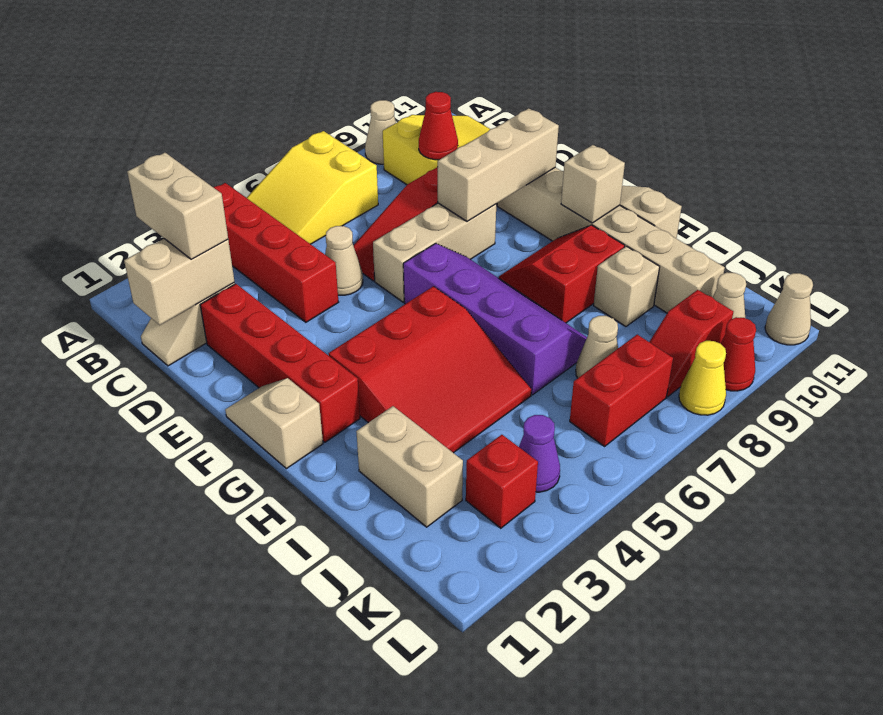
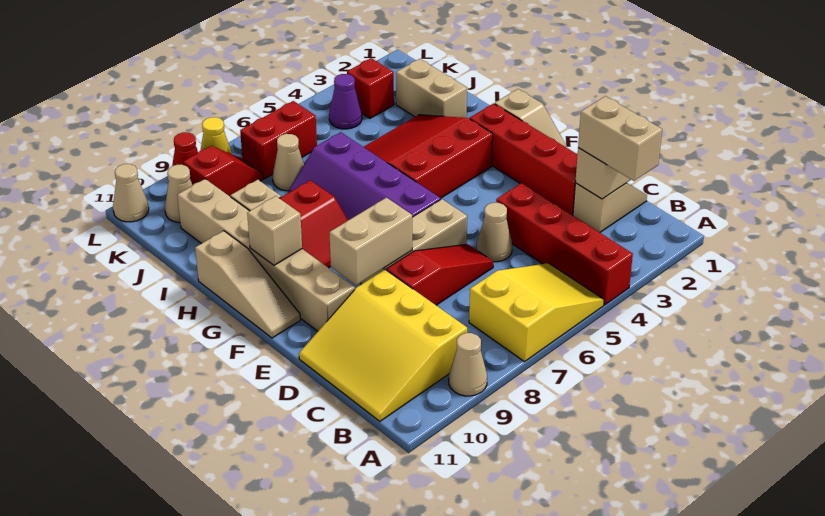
red cone C9 level 2 -> none
tan brick E8:E10 level 2 -> tan brick E8:E9 level 2

